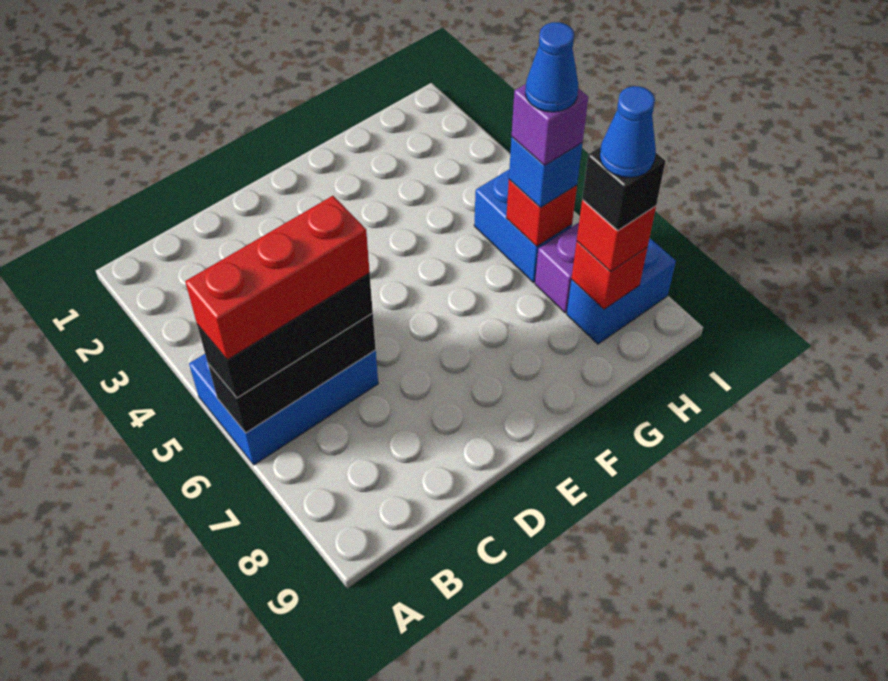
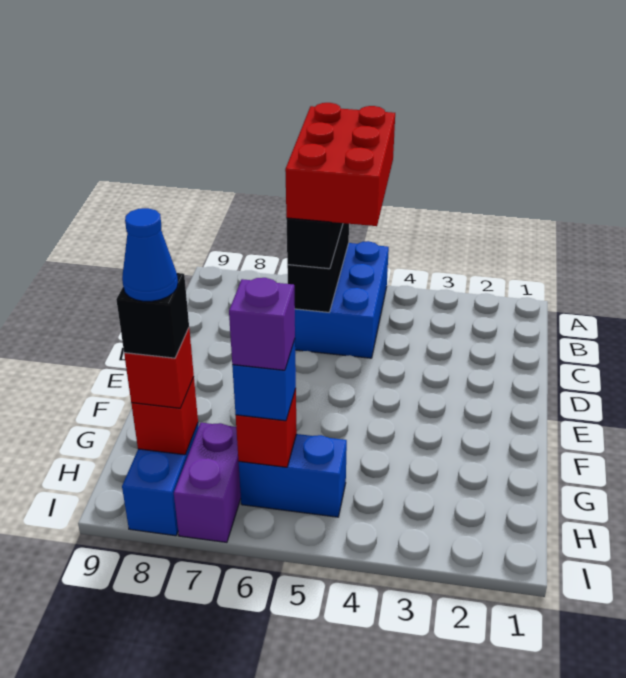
red brick A6:C6 level 4 -> red brick A5:C6 level 4
blue cone H6 level 5 -> none

